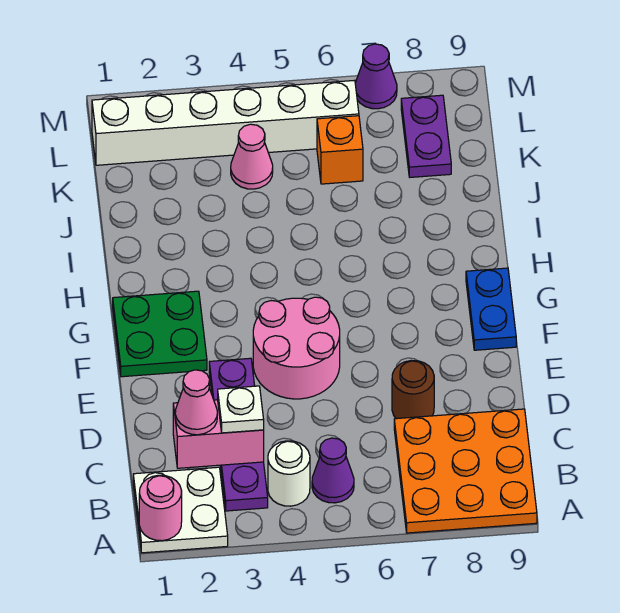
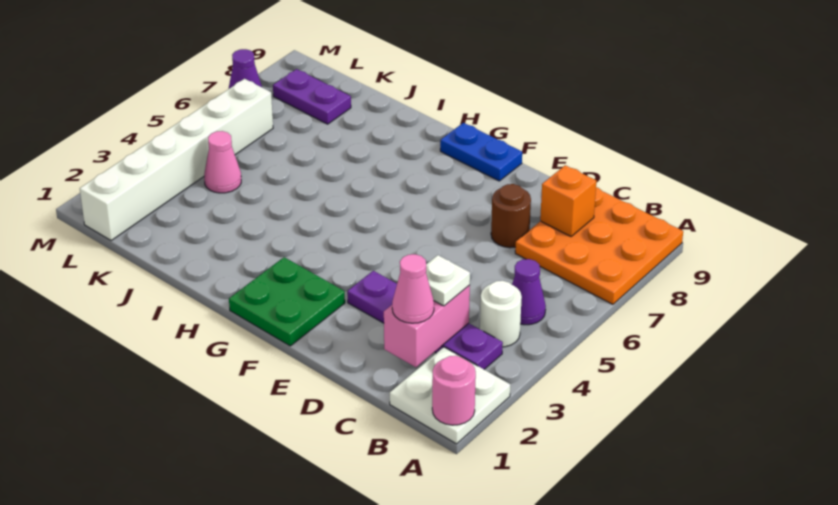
pink round brick E4:F5 level 1 -> none
orange brick K6 level 1 -> orange brick C8 level 2

